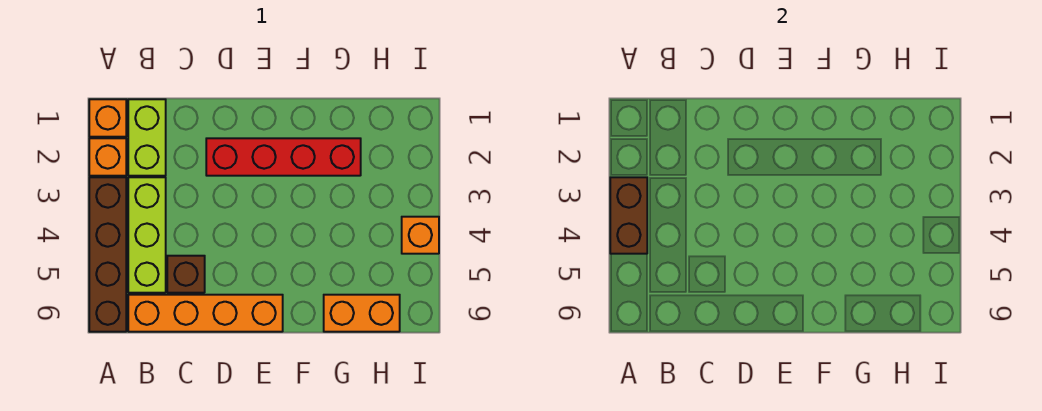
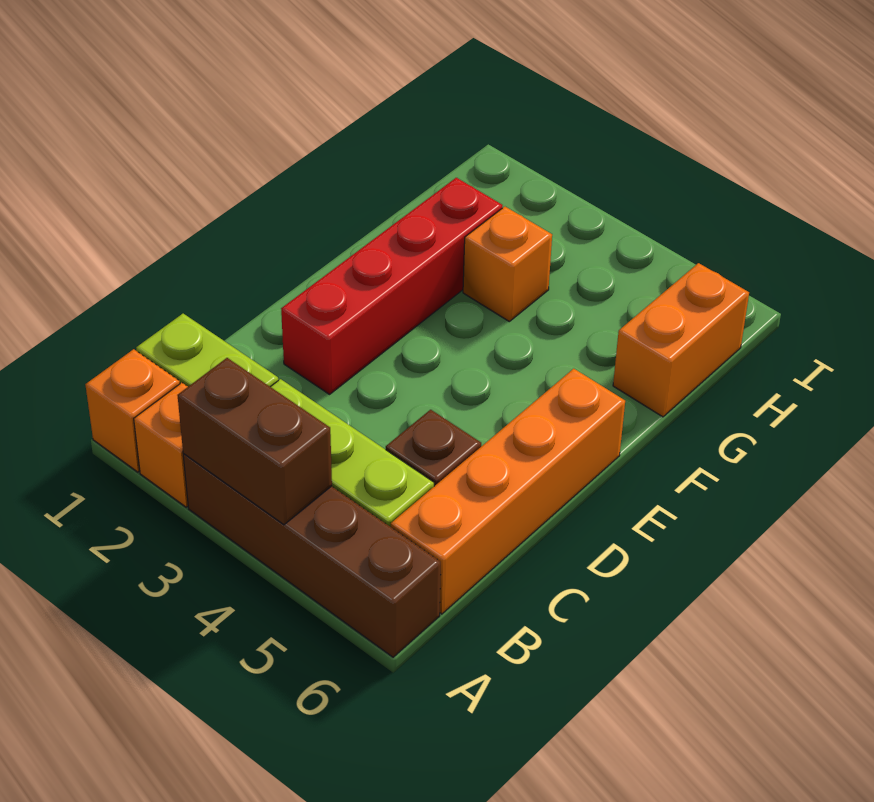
orange brick I4 level 1 -> orange brick G3 level 1

